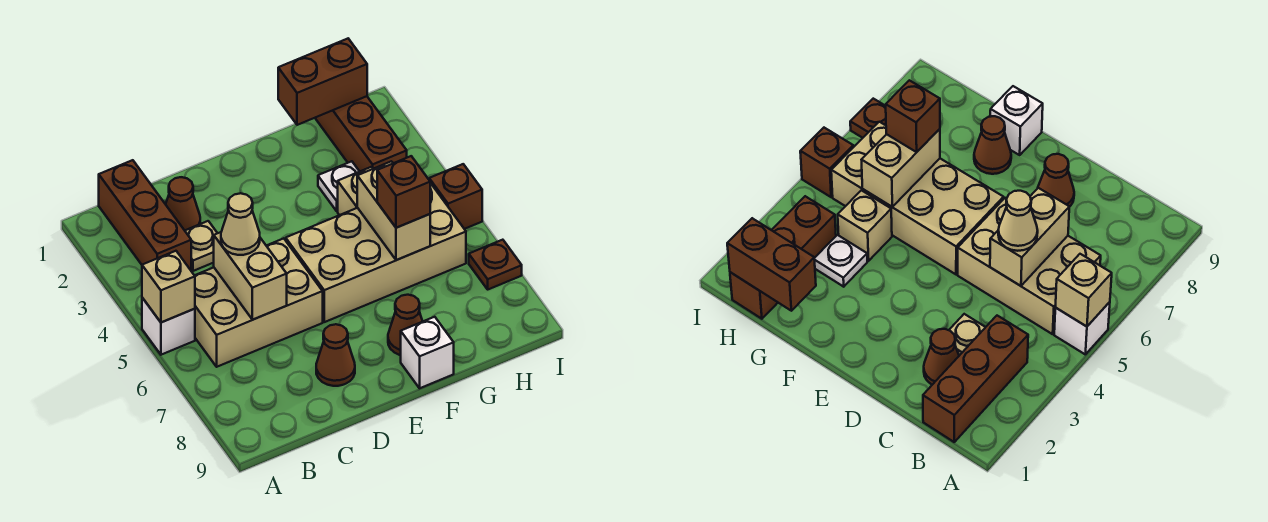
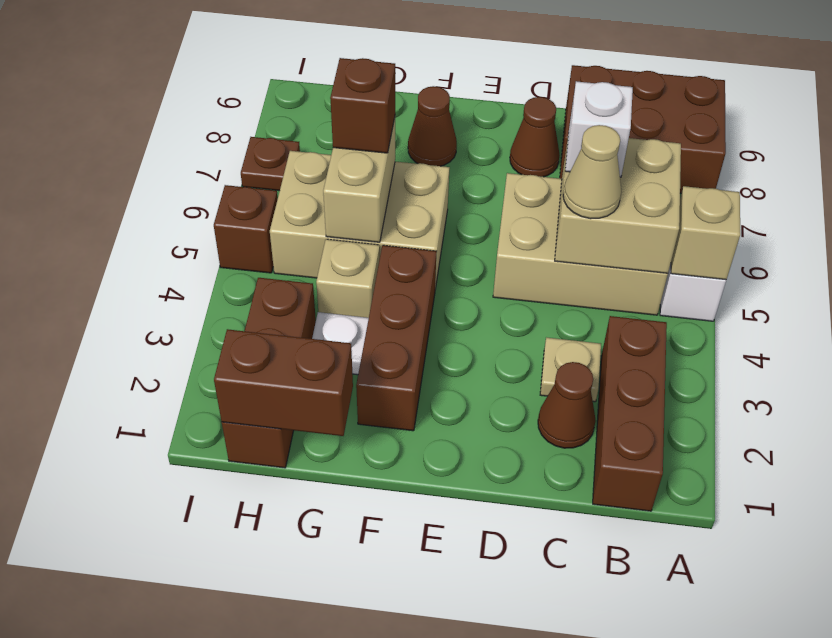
none -> brown brick A8:C9 level 1
tan brick C5:C6 level 2 -> tan brick B5:C6 level 2
tan brick E5:H6 level 1 -> tan brick F5:H6 level 1
none -> brown brick F2:F4 level 1
white brick F9 level 1 -> white brick C6 level 3

